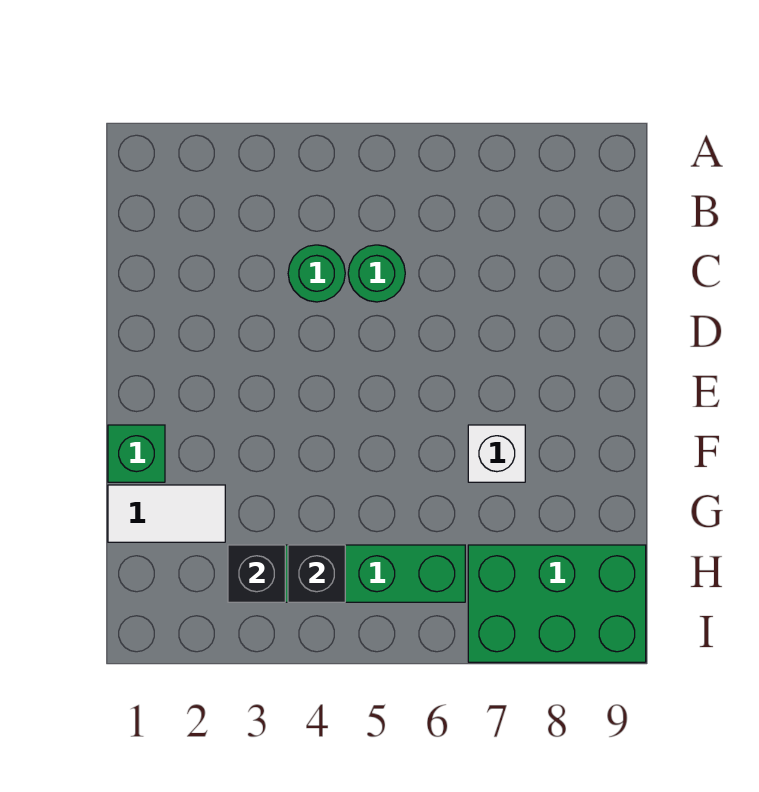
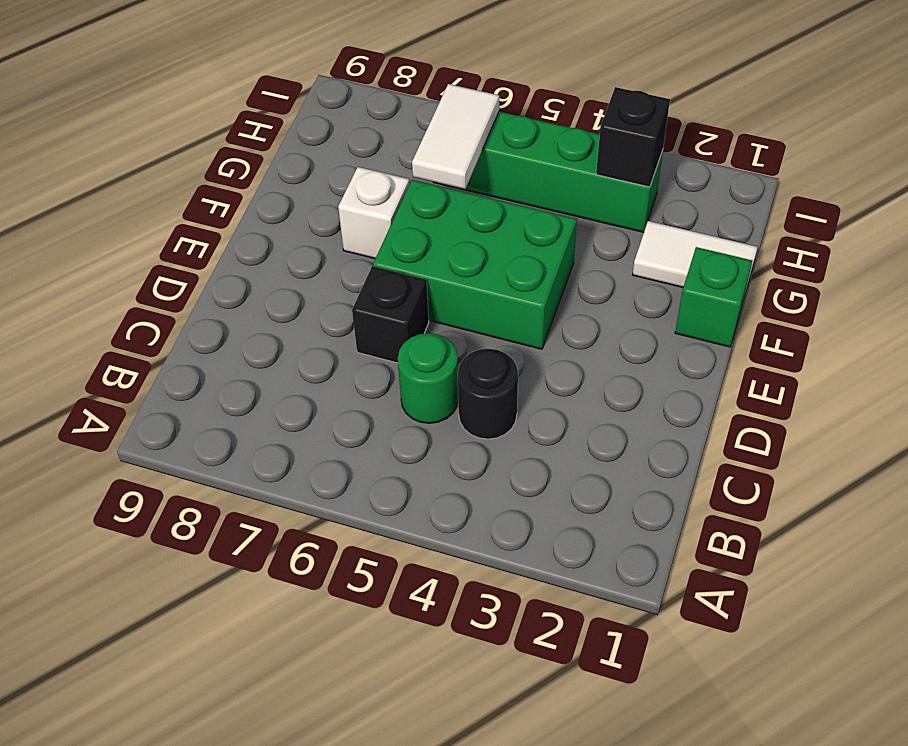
green round brick C4 level 1 -> black round brick C4 level 1
none -> white tile G6:H6 level 2
black brick H4 level 2 -> black brick D6 level 1
green brick H7:I9 level 1 -> green brick E4:F6 level 1

